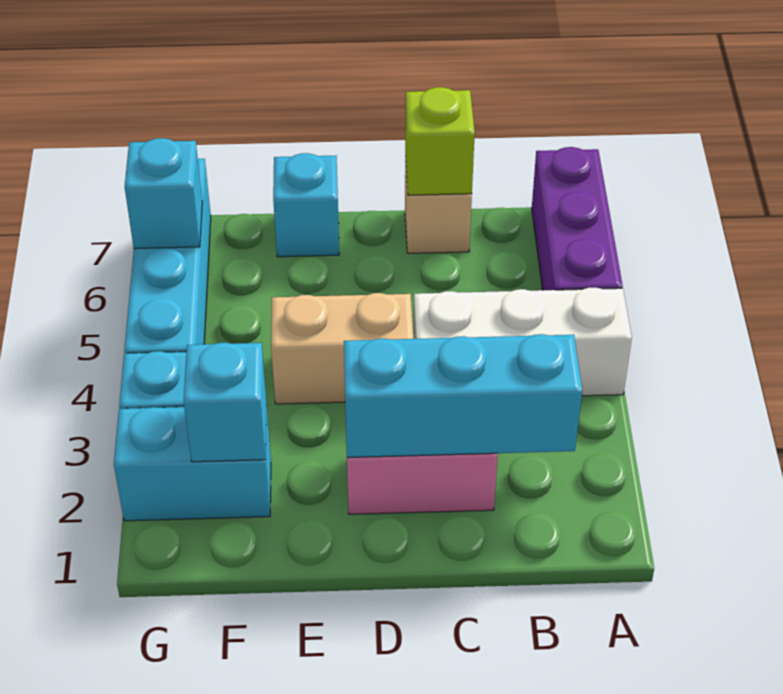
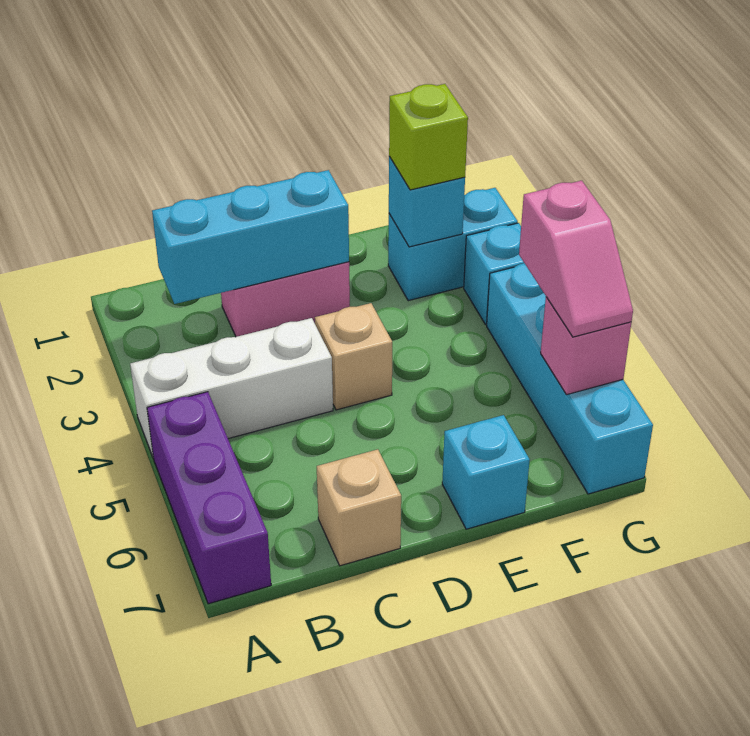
lime brick C7 level 2 -> lime brick F2 level 3
tan brick D4:E4 level 1 -> tan brick D4 level 1
none -> pink slope G5:G6 level 3 top 5
cyan brick G6 level 2 -> pink brick G6 level 2

